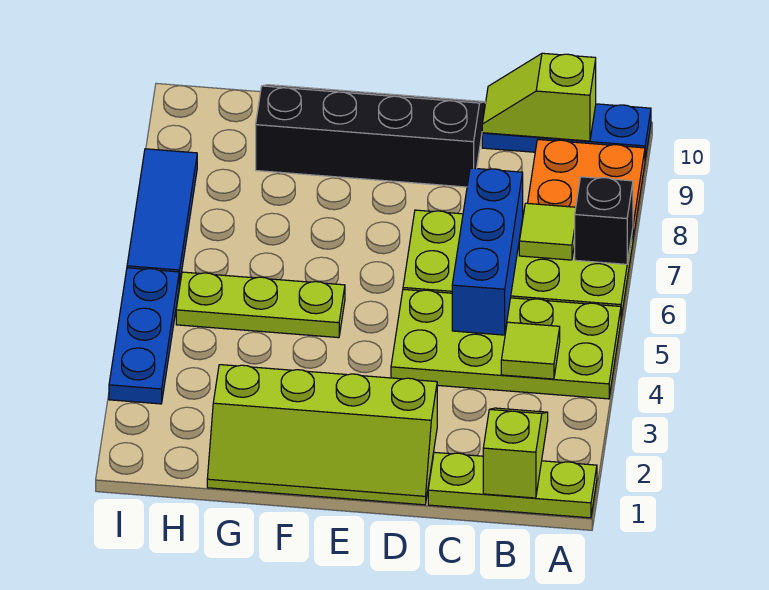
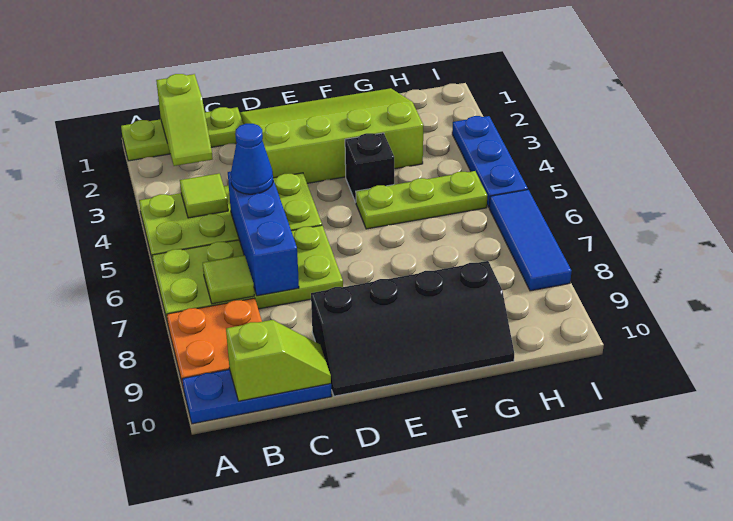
black brick A7 level 2 -> black brick F4 level 1
none -> blue cone C5 level 3
lime slope D1:G2 level 1 top 2 -> lime slope D1:G3 level 1 top 3

